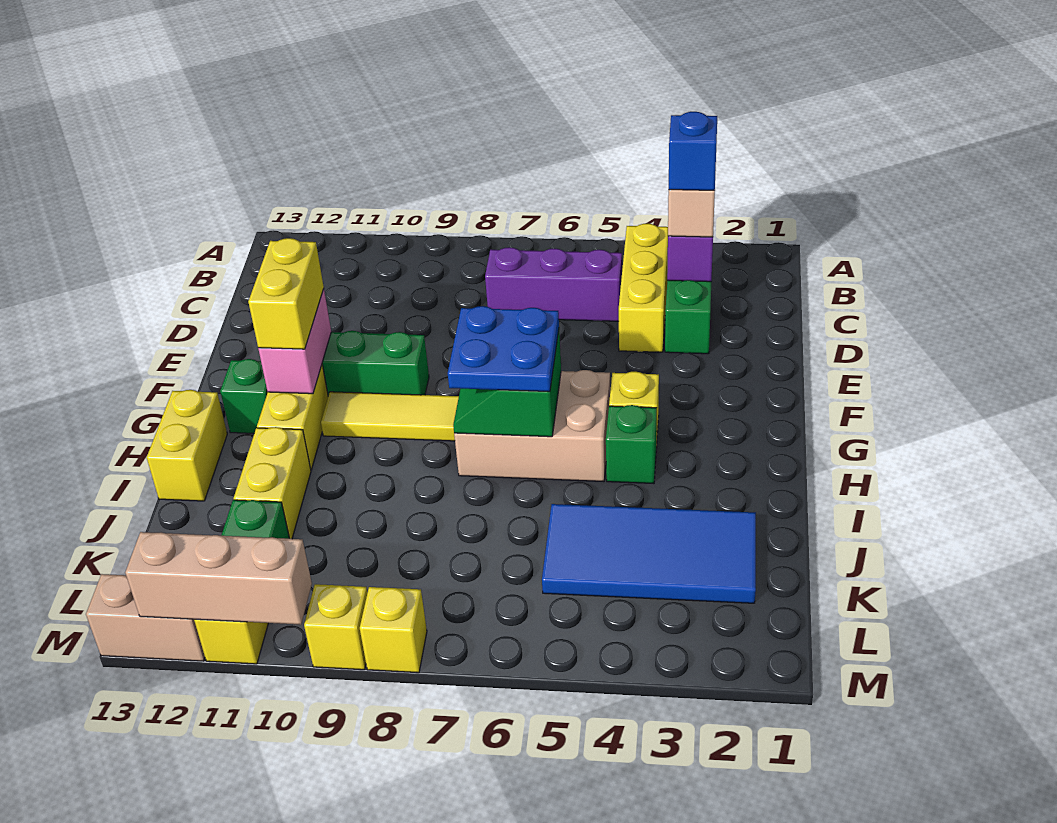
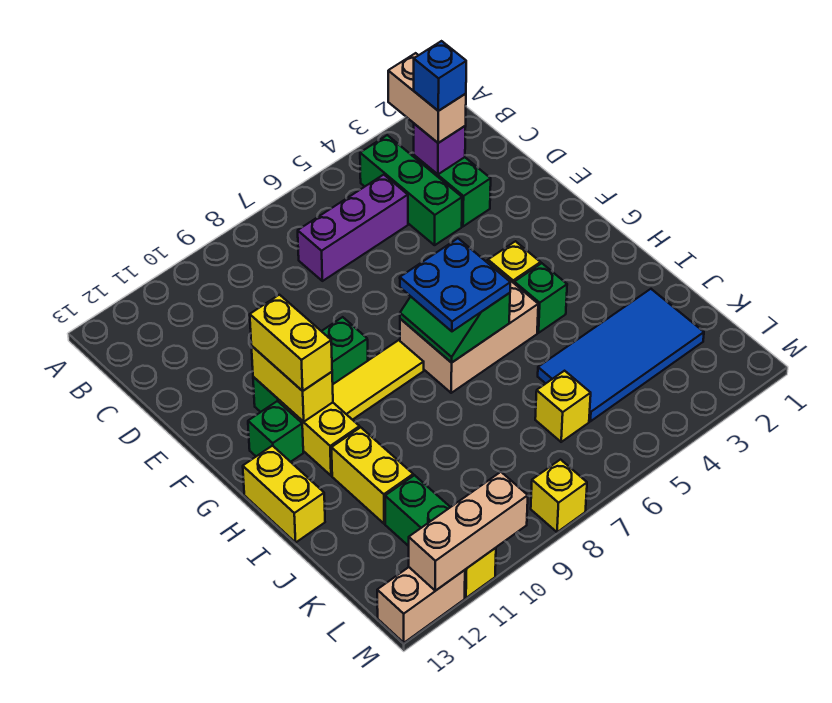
yellow brick B4:D4 level 1 -> green brick B4:D4 level 1
pink brick F11:G11 level 2 -> yellow brick F11:G11 level 2
yellow brick M9 level 1 -> yellow brick K6 level 1

